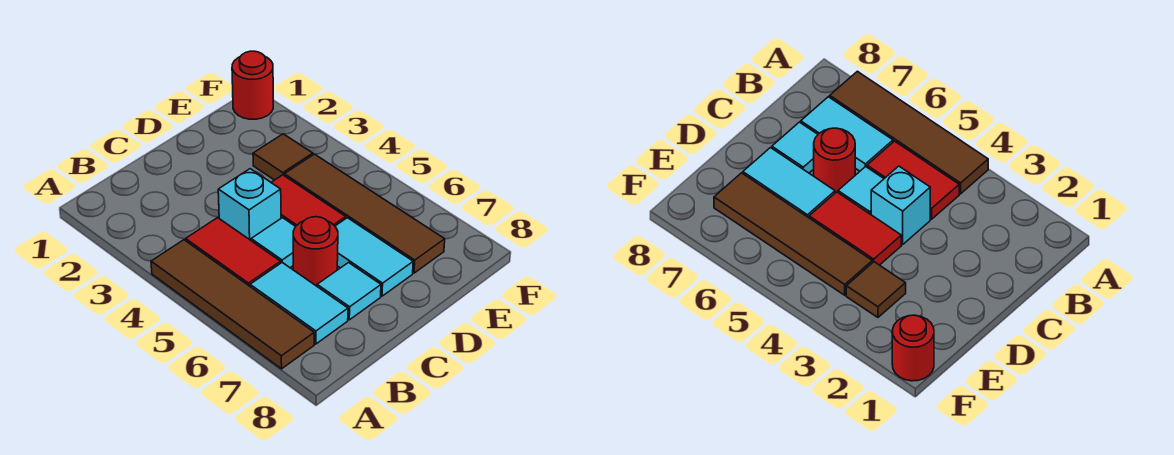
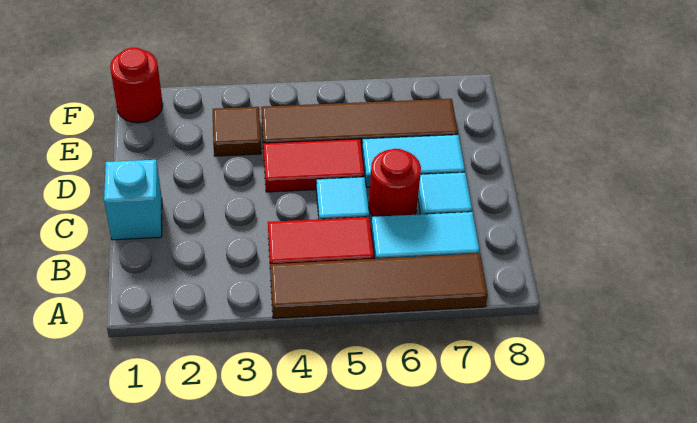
cyan brick C4 level 1 -> cyan brick C1 level 1

